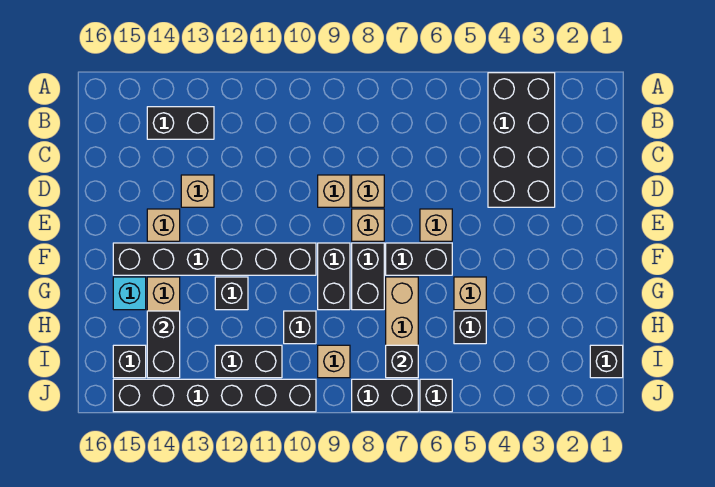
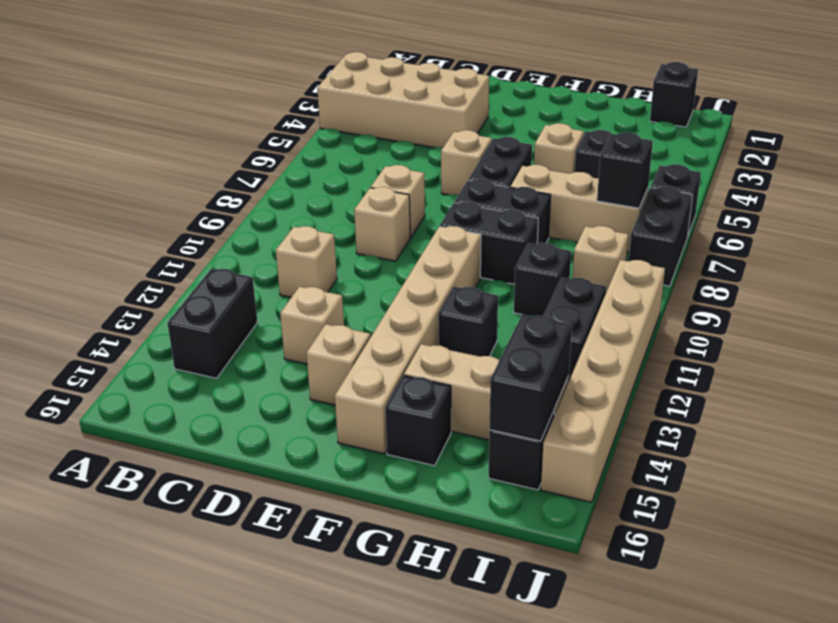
black brick A3:D4 level 1 -> tan brick A3:D4 level 1
tan brick E8 level 1 -> tan brick C11 level 1
black brick F10:F15 level 1 -> tan brick F10:F15 level 1
cyan brick G15 level 1 -> black brick G15 level 1
black brick H14:I14 level 2 -> black brick I14:I15 level 2
black brick J10:J15 level 1 -> tan brick J10:J15 level 1

